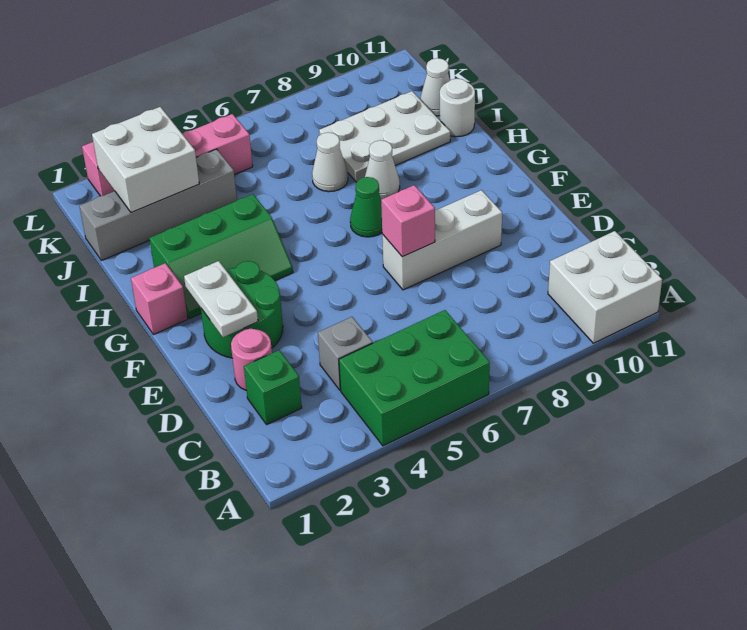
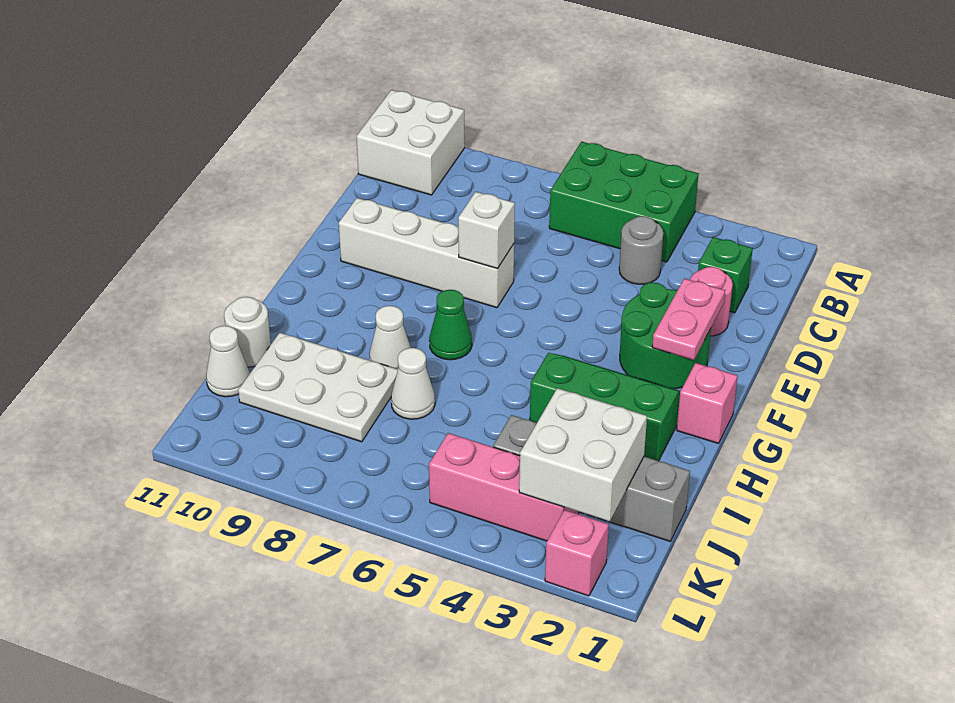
grey brick C4 level 1 -> grey round brick C4 level 1
white plate E2:F2 level 2 -> pink plate E2:F2 level 2
white brick E7:E9 level 1 -> white brick E7:E10 level 1
pink brick E7 level 2 -> white brick E7 level 2

